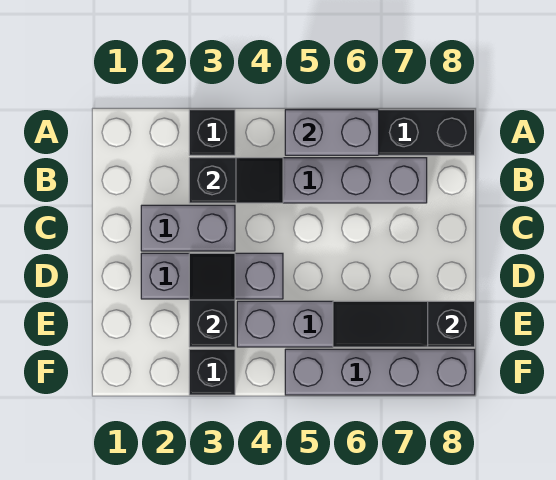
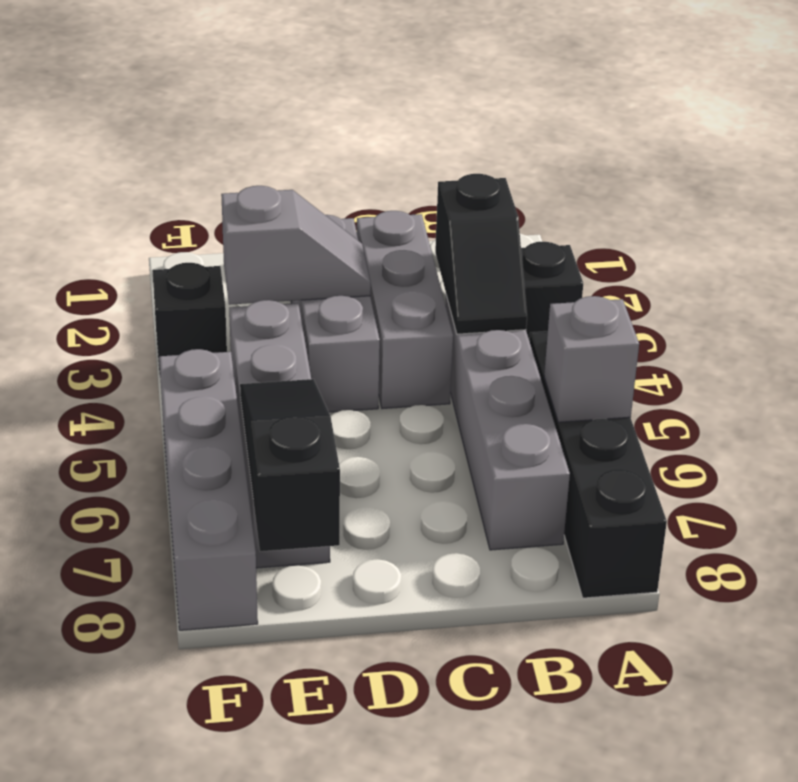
grey brick A5:A6 level 2 -> grey brick A6 level 2
grey brick C2:C3 level 1 -> grey brick C2:C4 level 1
black slope D3:E3 level 2 top E -> grey slope D3:E3 level 2 top E

